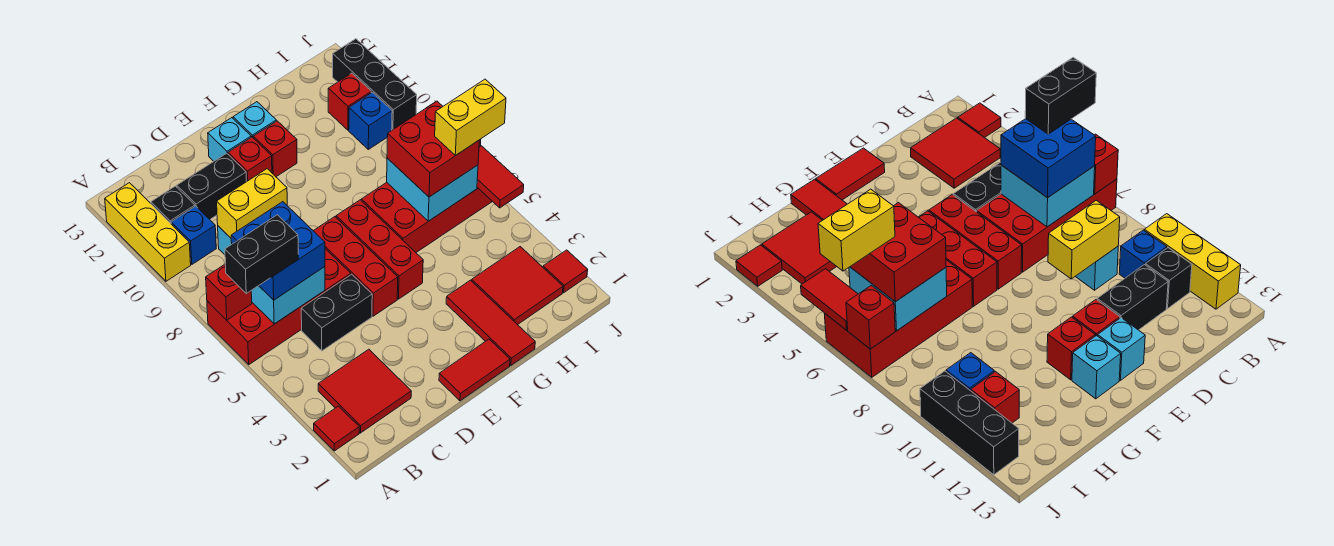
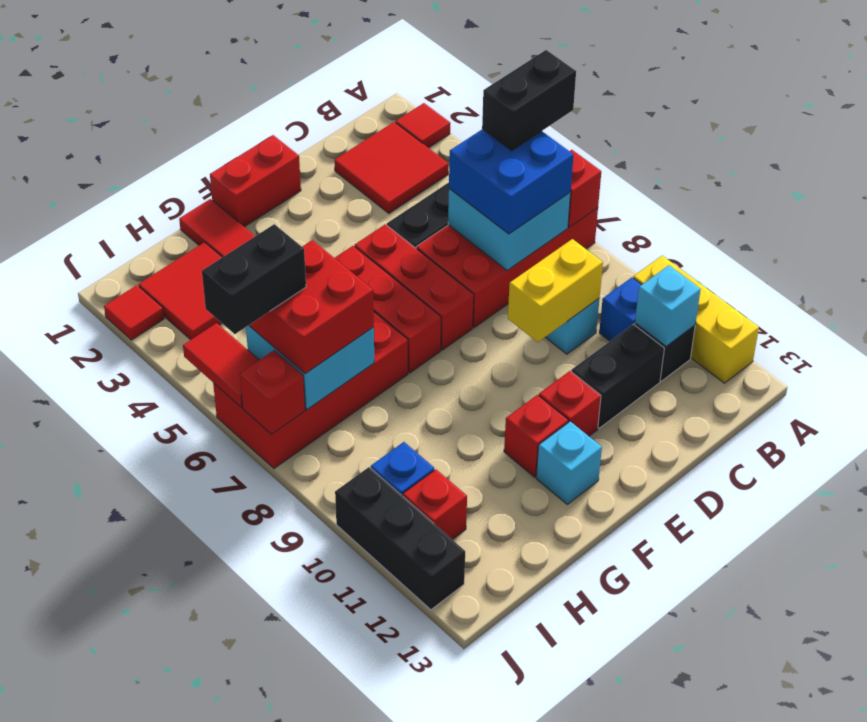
red tile E1:F1 level 1 -> red brick E1:F1 level 1
cyan brick E12 level 1 -> cyan brick B11 level 2
yellow brick I6:J6 level 4 -> black brick I6:J6 level 4

